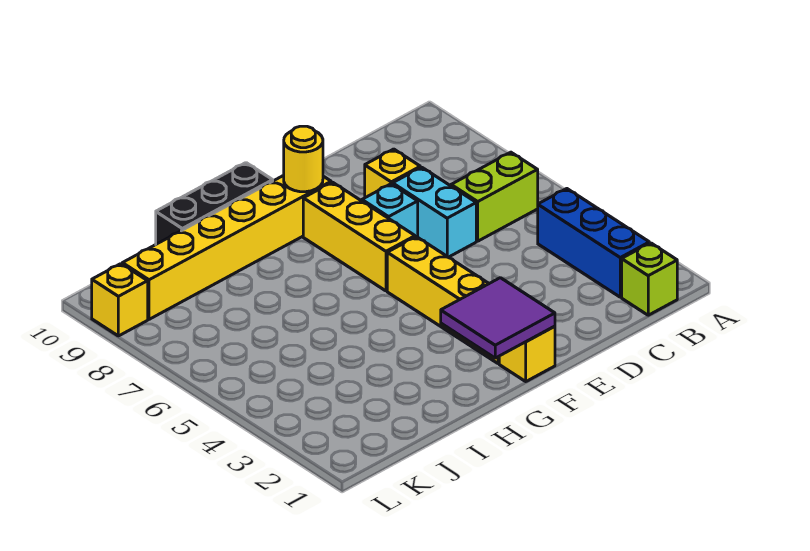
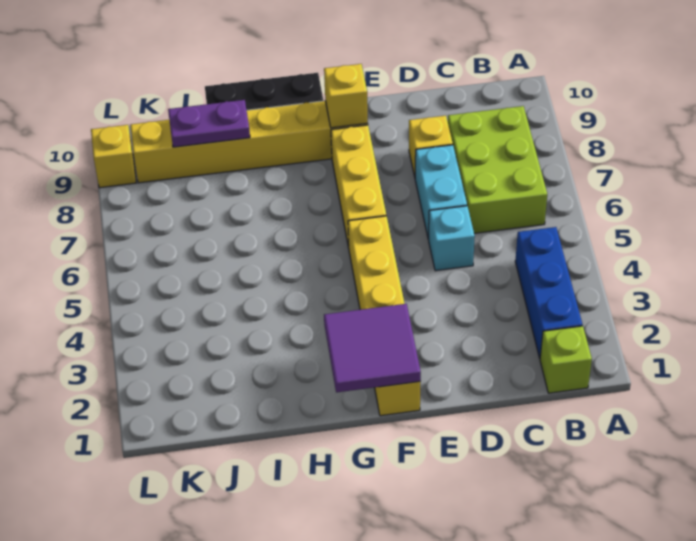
lime brick B6:C6 level 1 -> lime brick B6:C8 level 1
cyan brick E7 level 1 -> cyan brick D5 level 1
yellow round brick F9 level 2 -> yellow brick F9 level 2
none -> purple plate I9:J9 level 2

